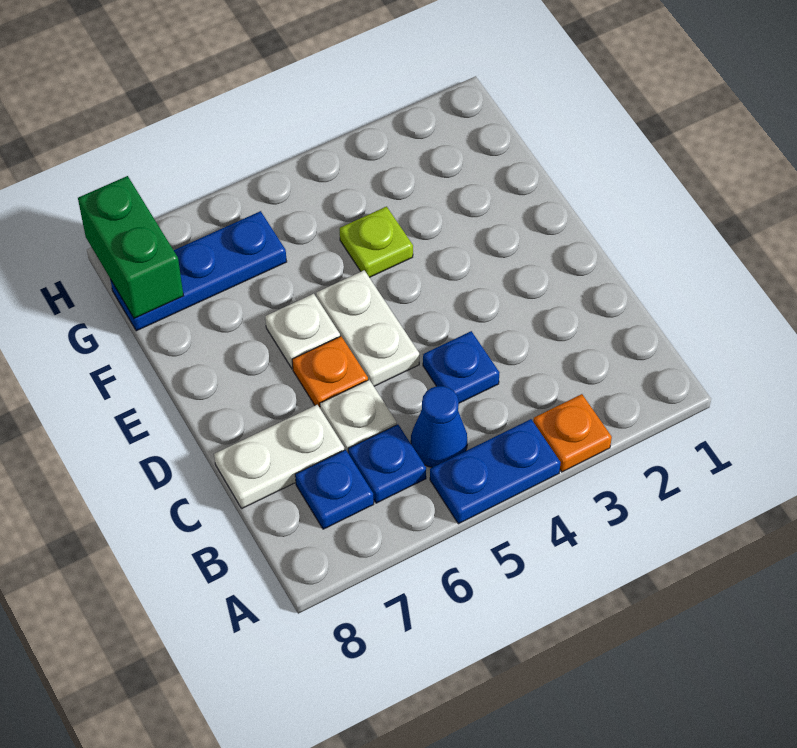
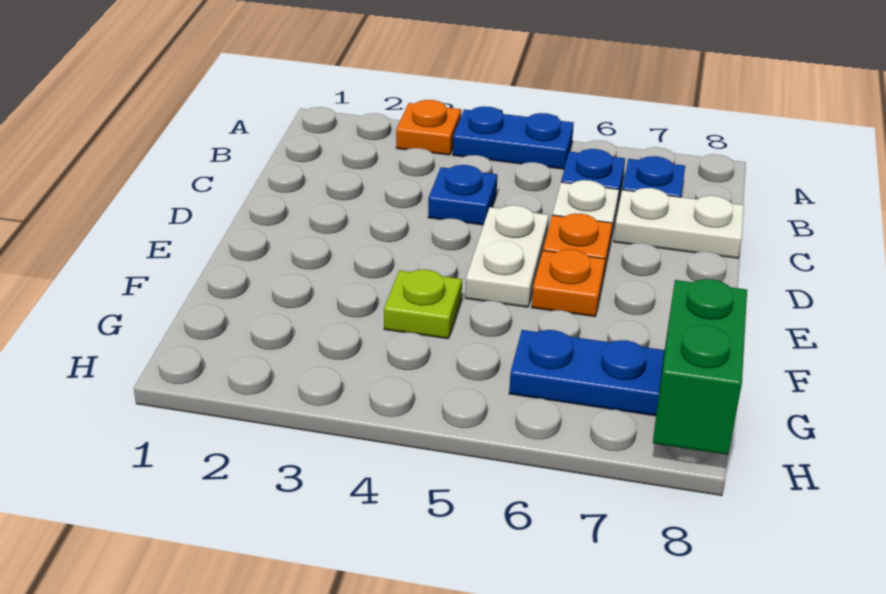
blue cone B5 level 1 -> none
white plate E6 level 1 -> orange plate E6 level 1

